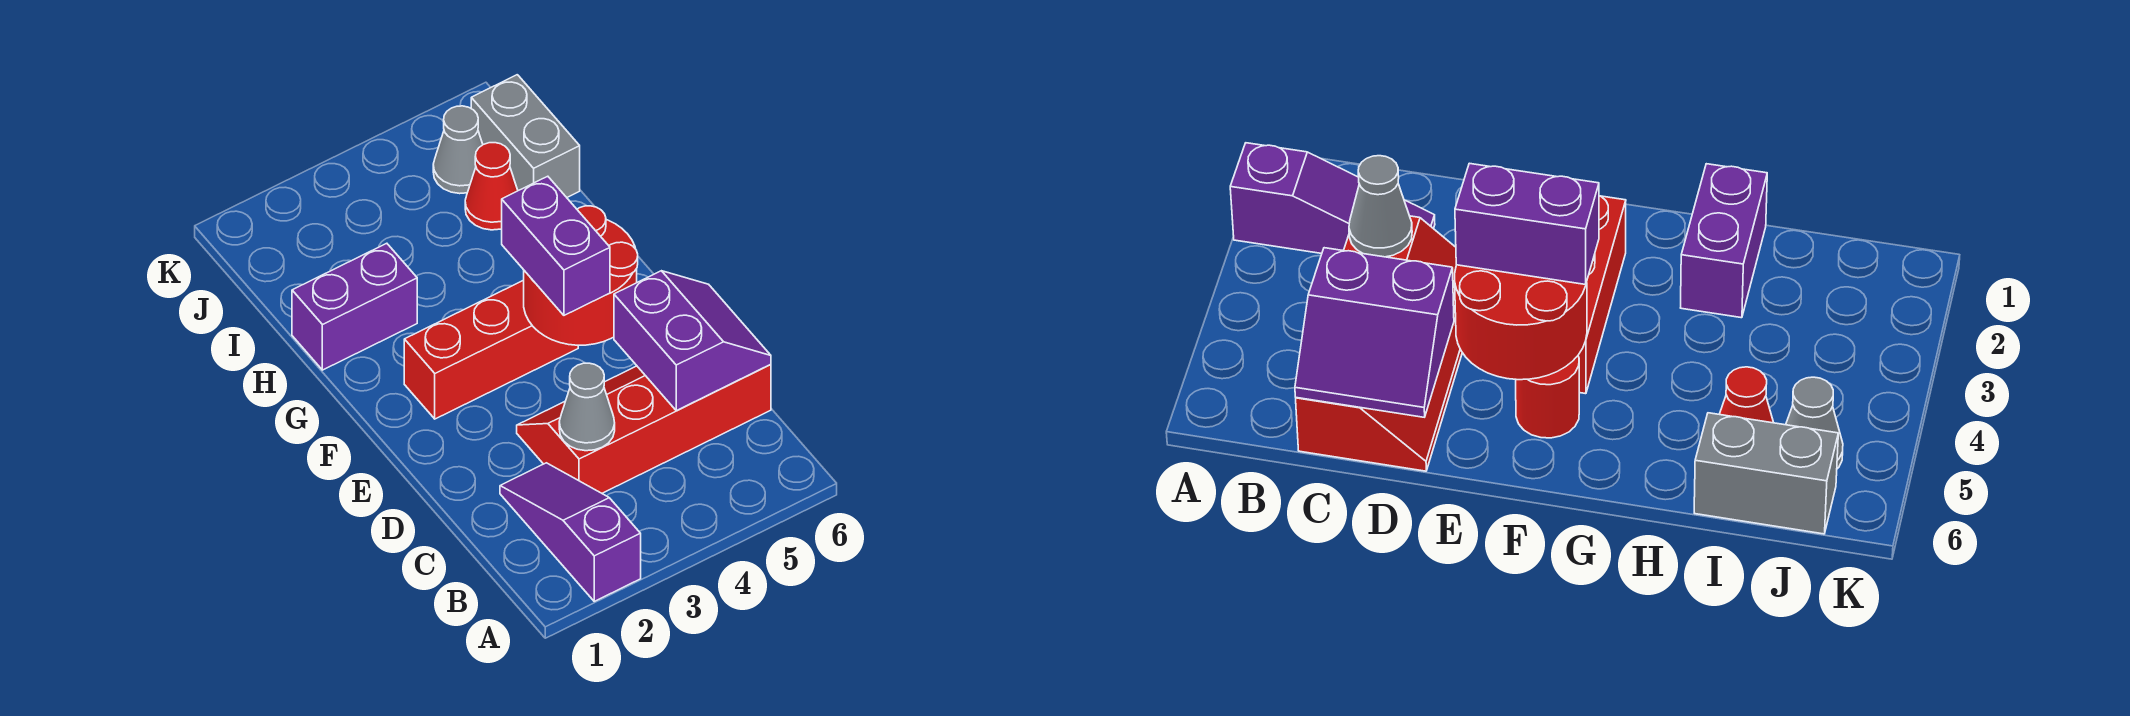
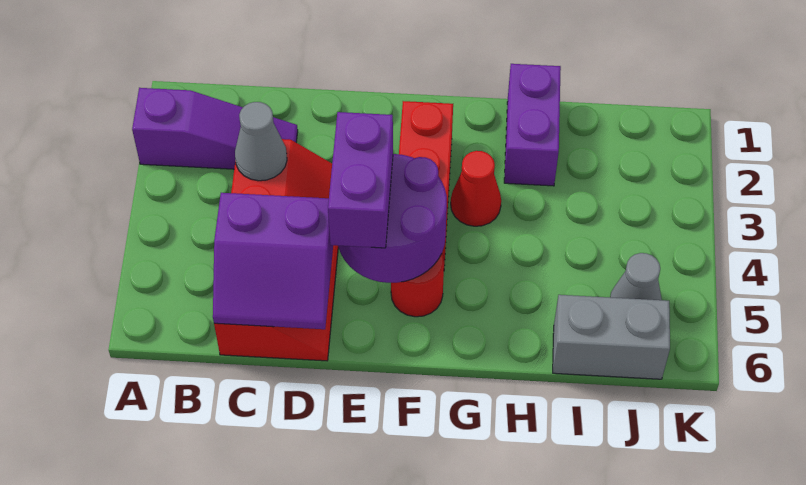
red round brick E4:F5 level 2 -> purple round brick E4:F5 level 2
purple brick E4:F4 level 3 -> purple brick E4:E5 level 3
red cone I5 level 1 -> red cone G3 level 1

